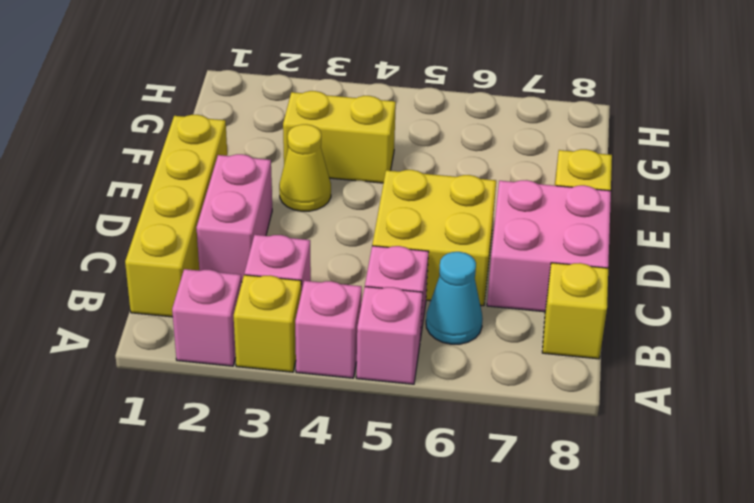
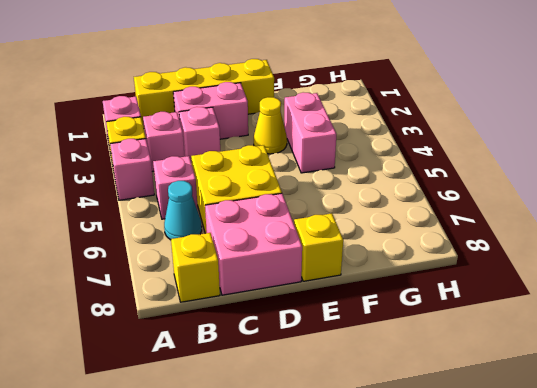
pink brick A5 level 1 -> pink brick C3 level 1
yellow brick F3:F4 level 1 -> pink brick F3:F4 level 1

